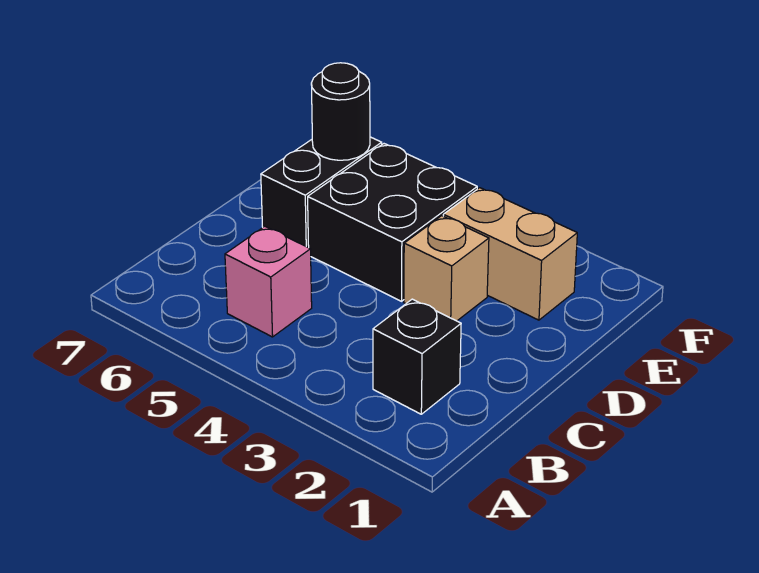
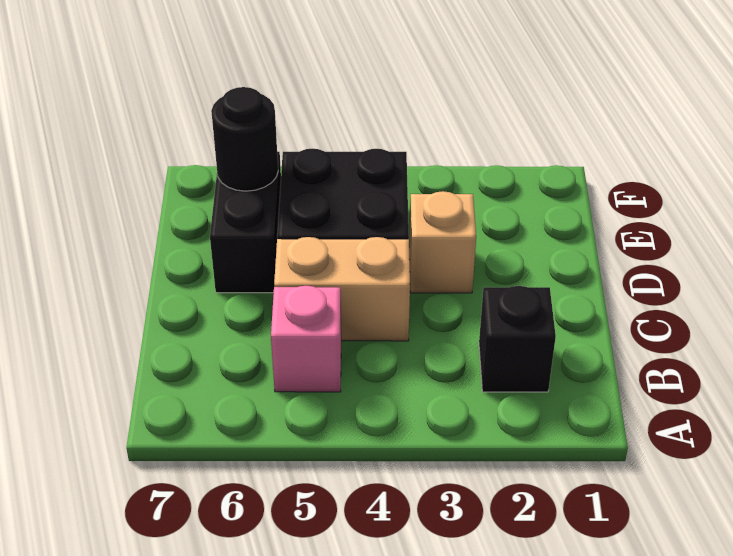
tan brick E2:E3 level 1 -> tan brick C4:C5 level 1

